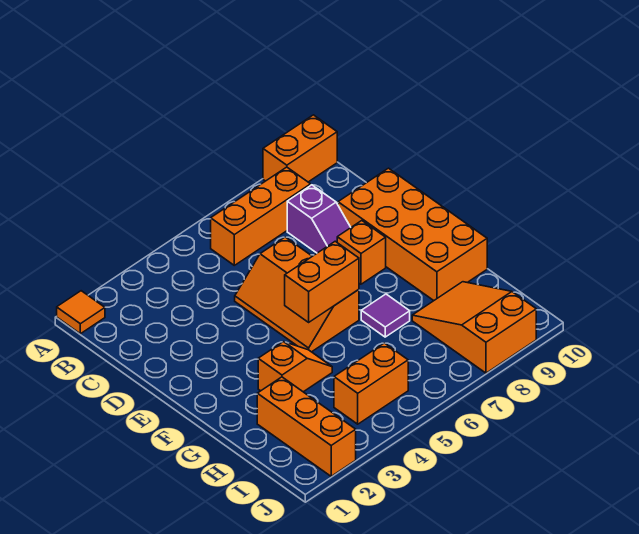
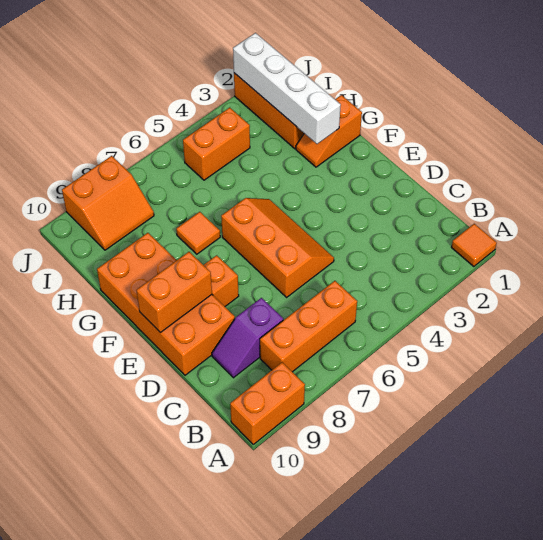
purple slope C8:D8 level 1 top C -> purple slope C8:C9 level 1 top 8
orange brick F5:F6 level 2 -> orange brick E9:E10 level 2
none -> white brick G2:J2 level 2
orange slope G3:G4 level 1 top 3 -> orange slope G1:G2 level 1 top 1
purple tile G7 level 1 -> orange tile G7 level 1
orange slope H8:J9 level 1 top J -> orange slope I8:J9 level 1 top J

